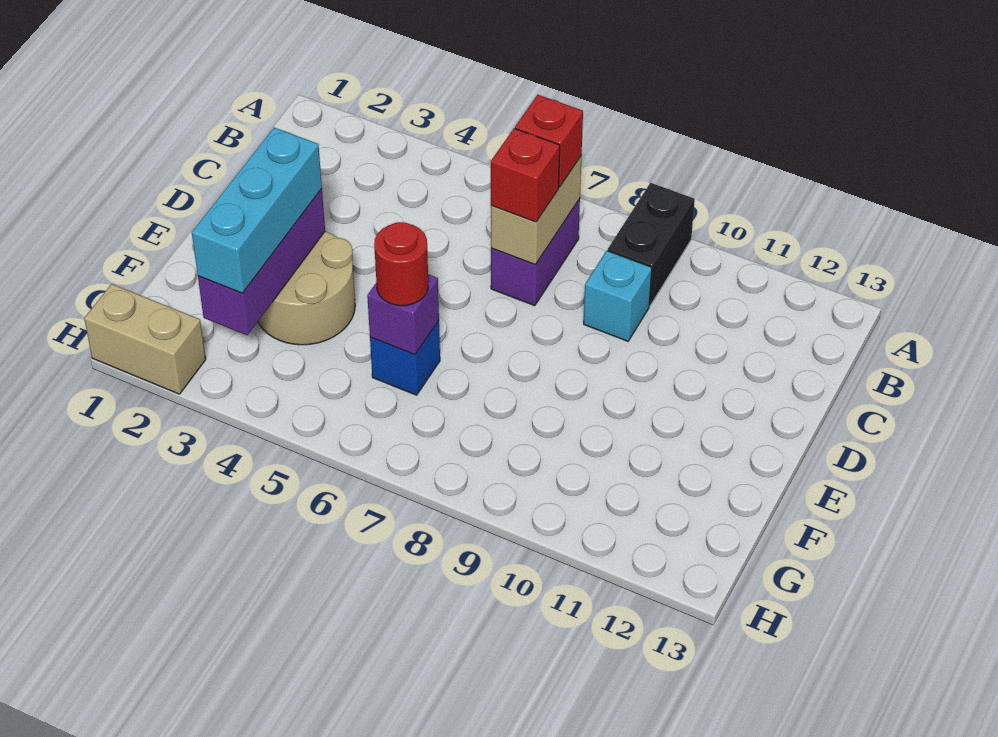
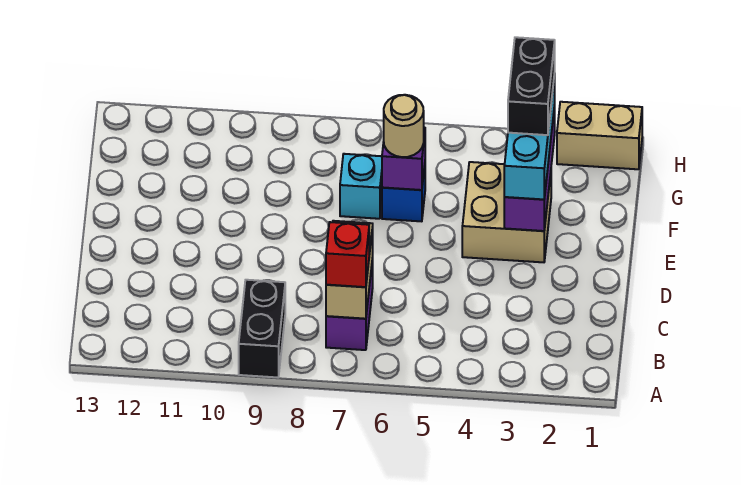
red brick C7 level 3 -> none
cyan brick C9 level 1 -> cyan brick F7 level 1
tan round brick E3:F4 level 1 -> tan brick E3:F4 level 1
none -> black brick F3:G3 level 4
red round brick F6 level 3 -> tan round brick F6 level 3

